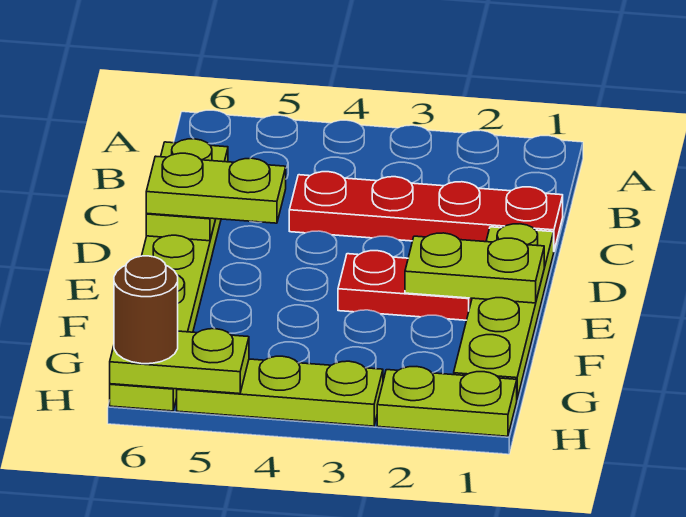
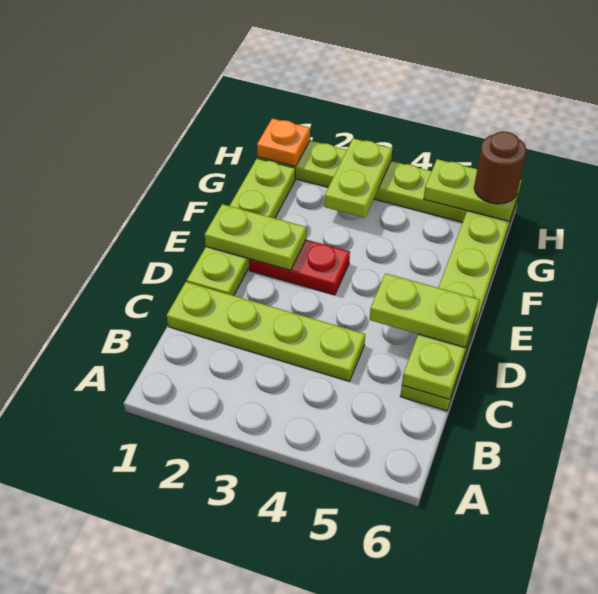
red plate C1:C4 level 1 -> lime plate C1:C4 level 1
none -> lime plate G3:H3 level 2
none -> orange plate H1 level 2

